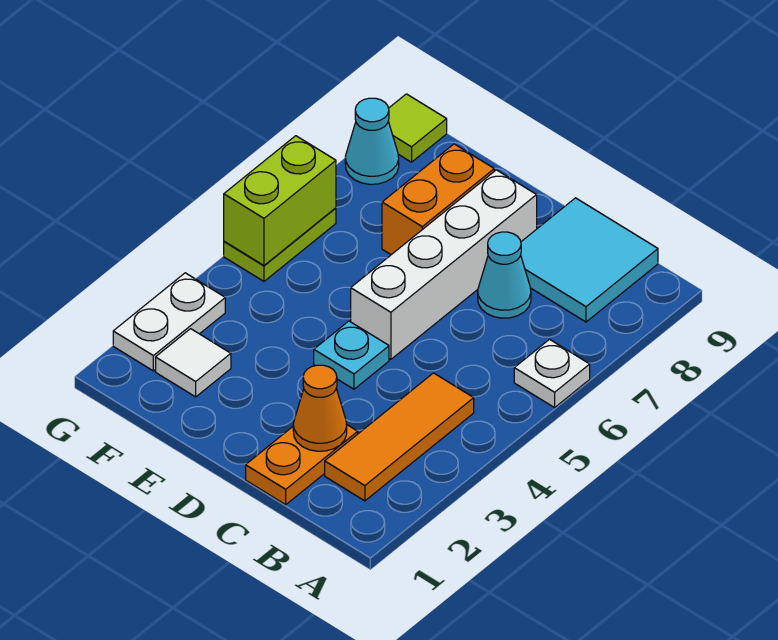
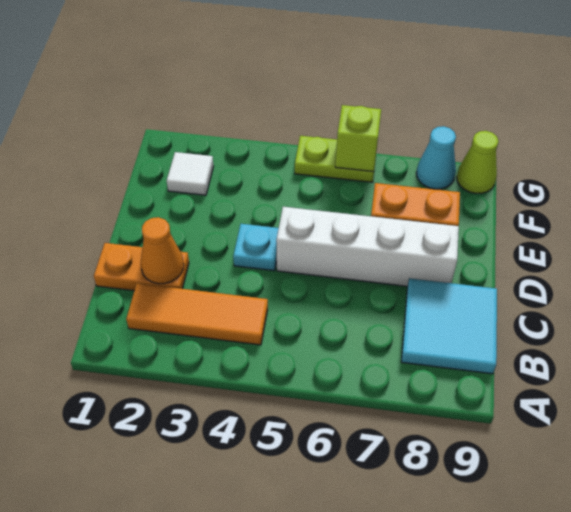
white plate A6 level 1 -> none
cyan cone C7 level 1 -> none
white plate G2:G3 level 1 -> none
lime brick G5:G6 level 2 -> lime brick G6 level 2
lime tile G9 level 1 -> lime cone G9 level 1

